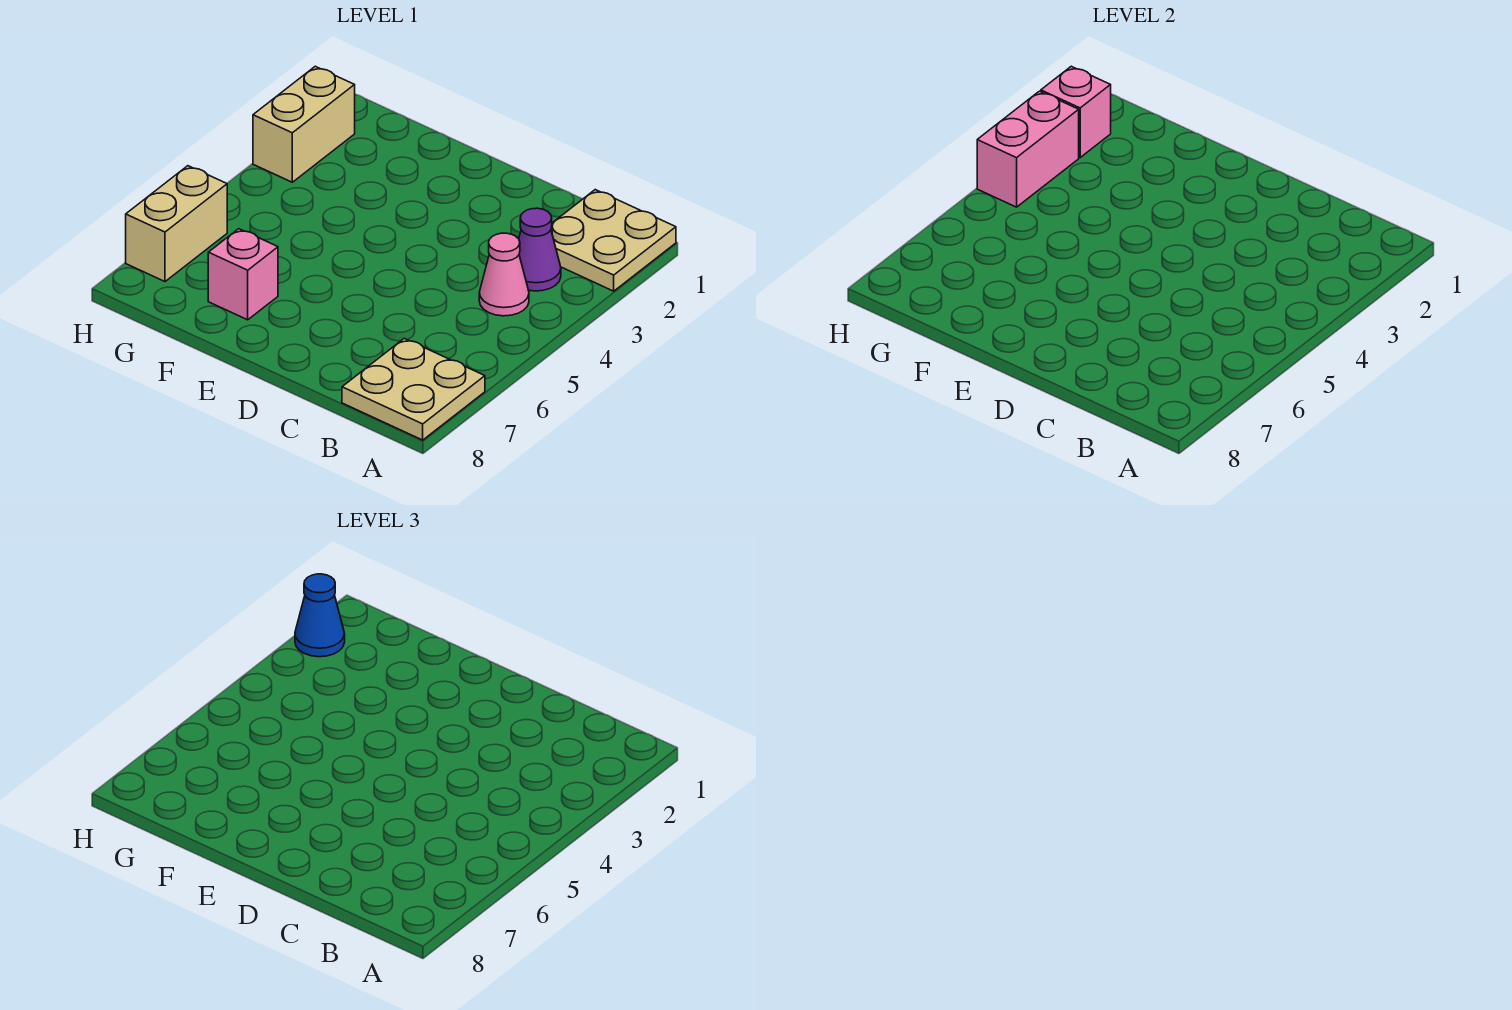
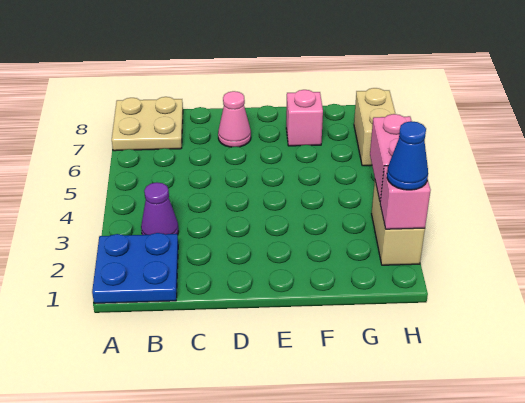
tan plate A1:B2 level 1 -> blue plate A1:B2 level 1
pink cone B4 level 1 -> pink cone D7 level 1

